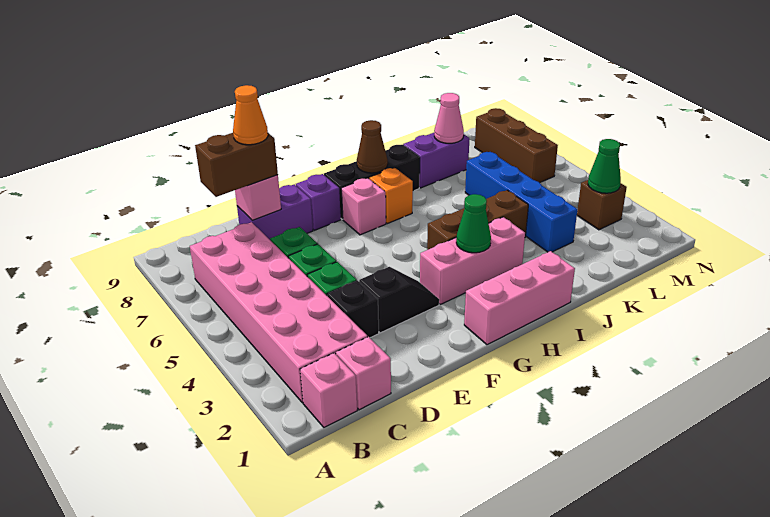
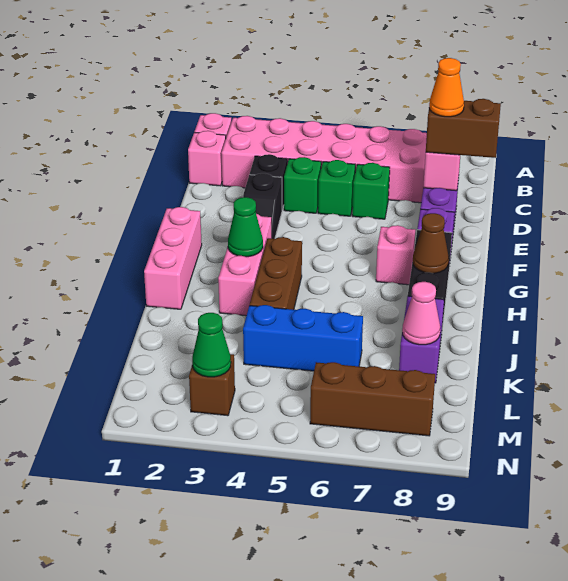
brown brick C8:D8 level 3 -> brown brick D8:D9 level 3
orange brick H7 level 1 -> none
blue brick K3:K6 level 1 -> blue brick K4:K6 level 1

